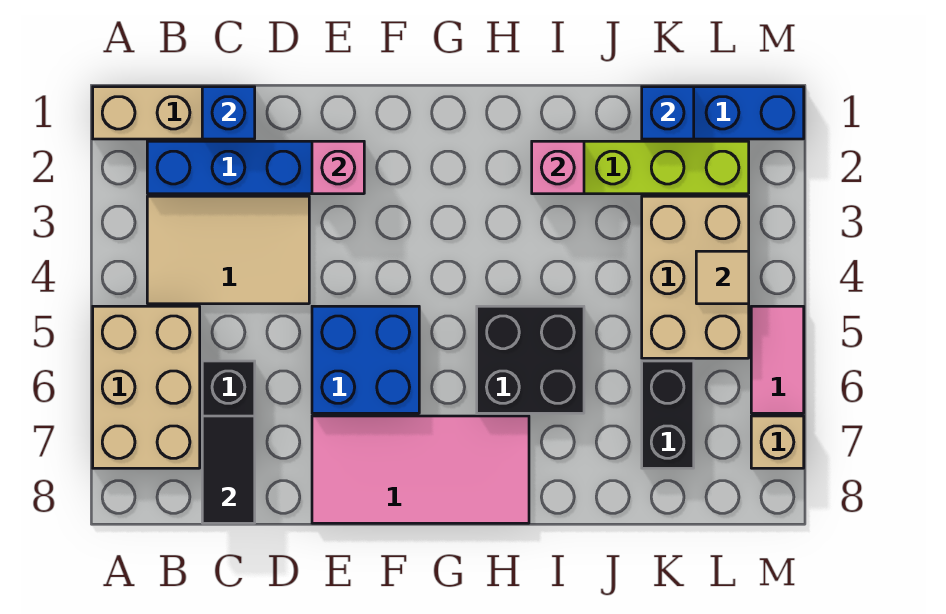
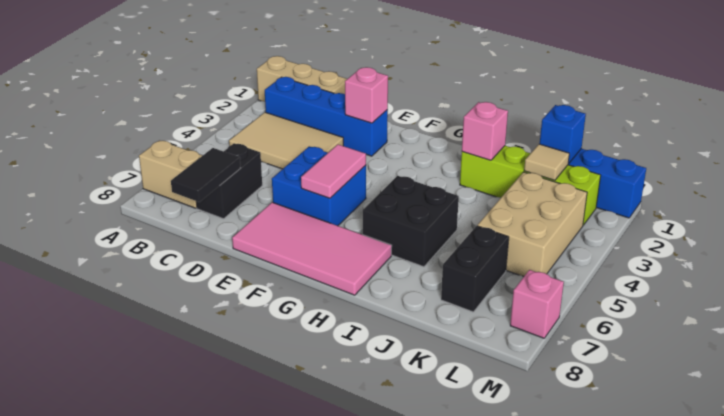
tan brick A5:B7 level 1 -> tan brick A7:B7 level 1
blue brick C1 level 2 -> none
tan tile L4 level 2 -> tan tile K2 level 2
pink tile M5:M6 level 1 -> pink tile F5:F6 level 2
tan brick M7 level 1 -> pink brick M7 level 1

